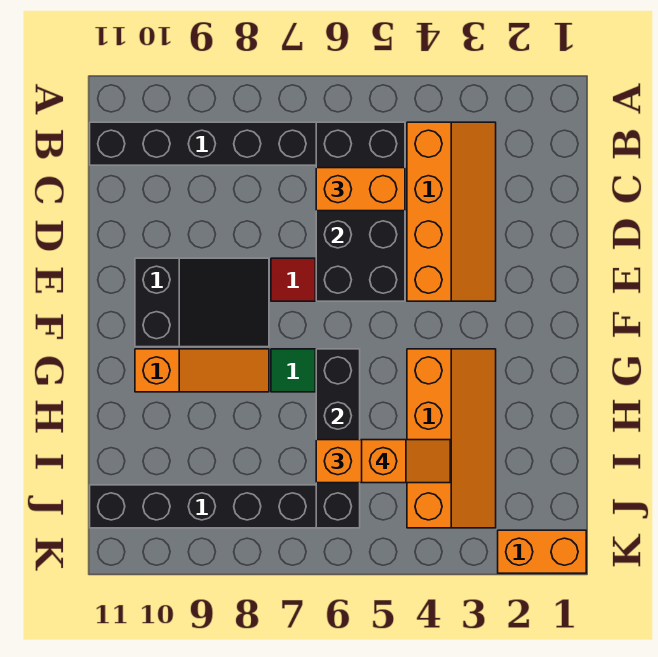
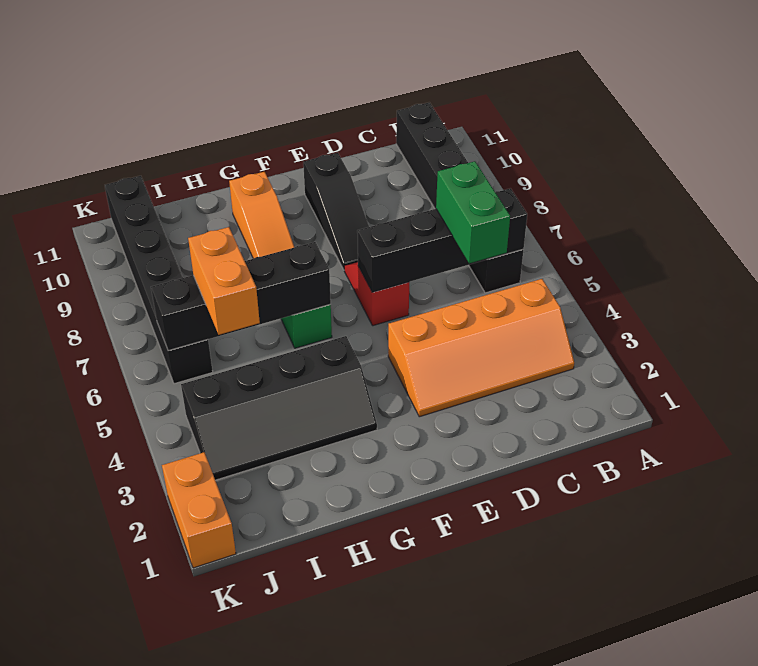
black brick B5:E6 level 2 -> black brick B6:E6 level 2
orange brick C5:C6 level 3 -> green brick C5:C6 level 3
black slope E8:F10 level 1 top 10 -> black slope E8:E10 level 1 top 10
orange slope G3:J4 level 1 top 4 -> black slope G3:J4 level 1 top 4
orange slope I4:I5 level 4 top 5 -> none

